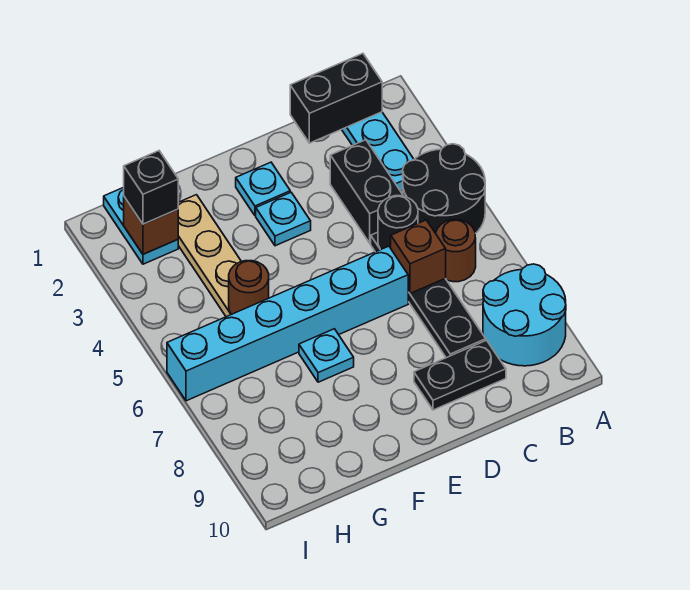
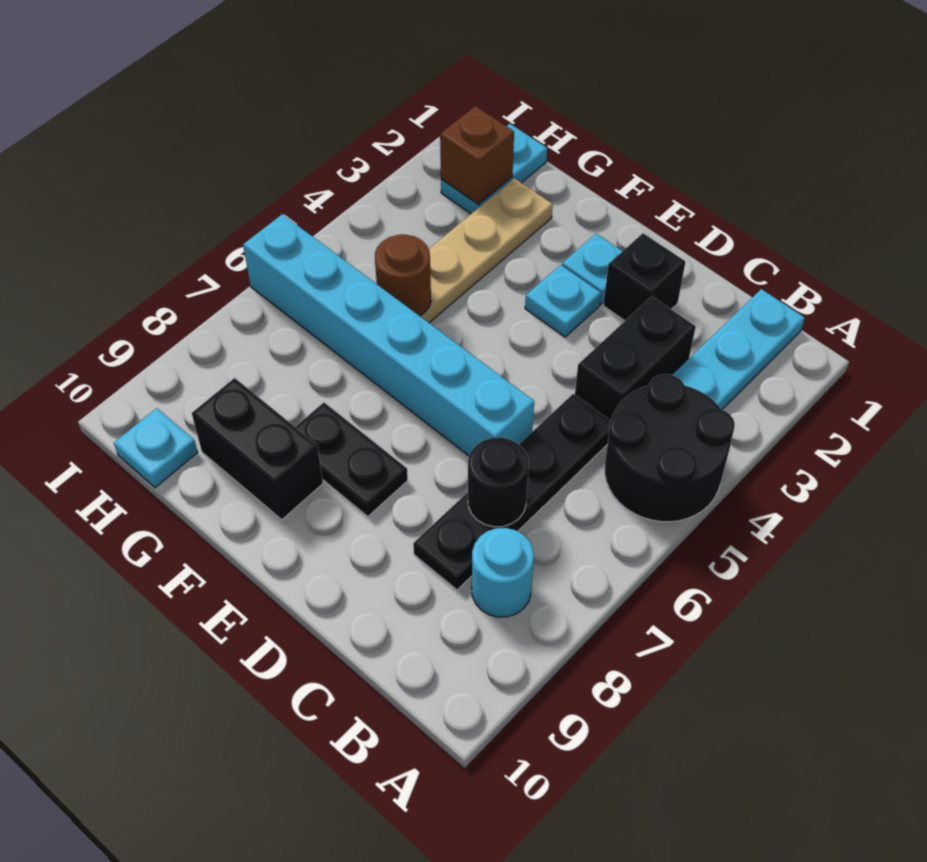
cyan round brick A8:B9 level 1 -> cyan round brick B8 level 1
black brick B1:C1 level 2 -> black brick F9:G9 level 1
brown round brick B6 level 1 -> none
black round brick C5 level 2 -> black round brick C7 level 2
brown brick C6 level 2 -> none
black plate C9:D9 level 1 -> black plate E8:F8 level 1
cyan plate F7 level 1 -> cyan plate H10 level 1
black brick H2 level 3 -> black brick D2 level 1

